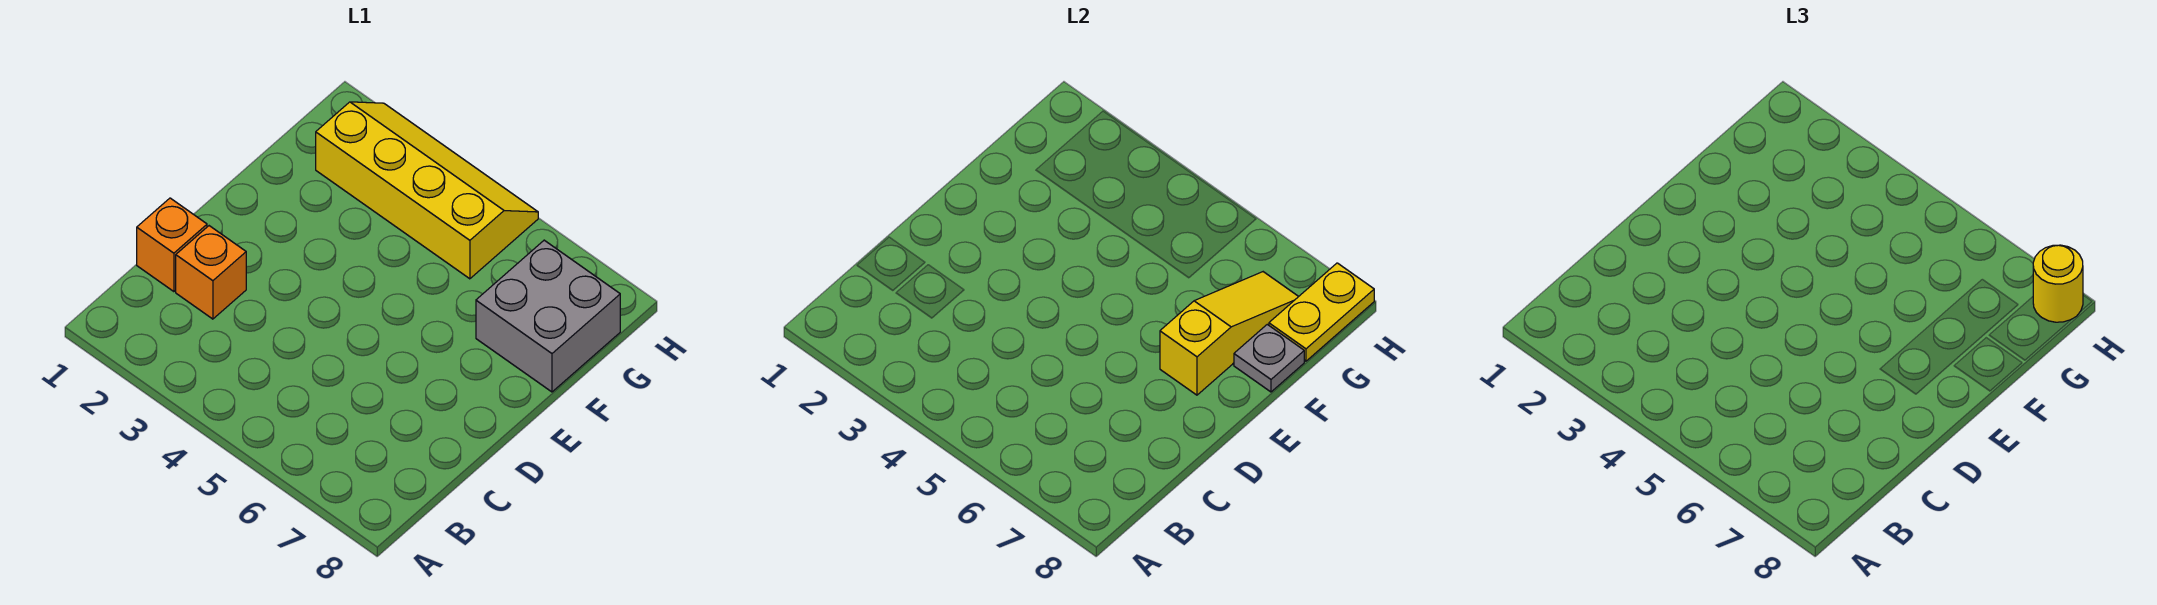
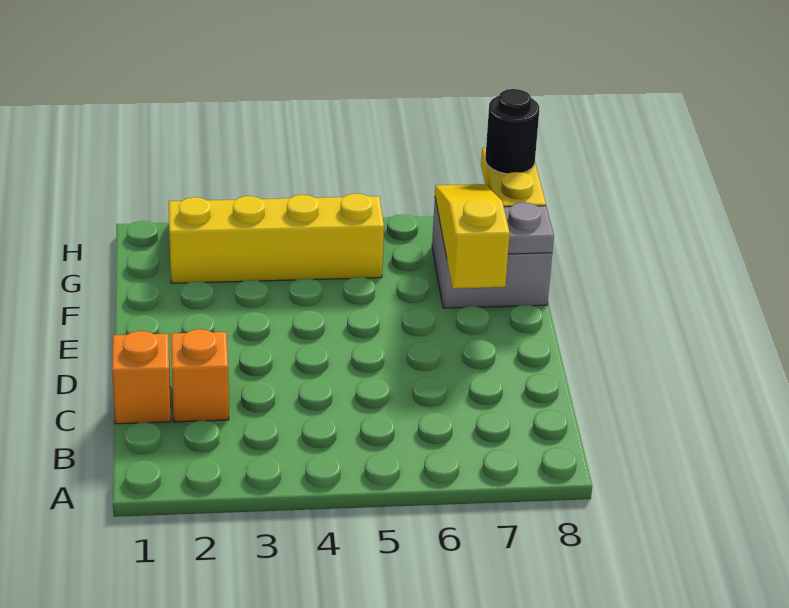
yellow round brick H8 level 3 -> black round brick H8 level 3

